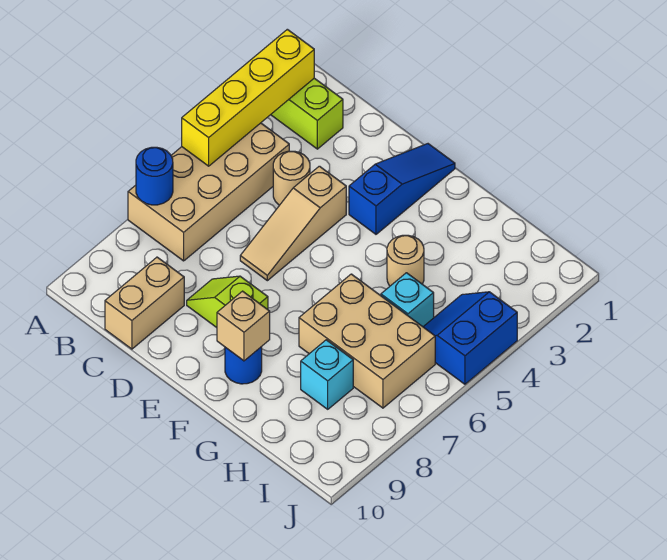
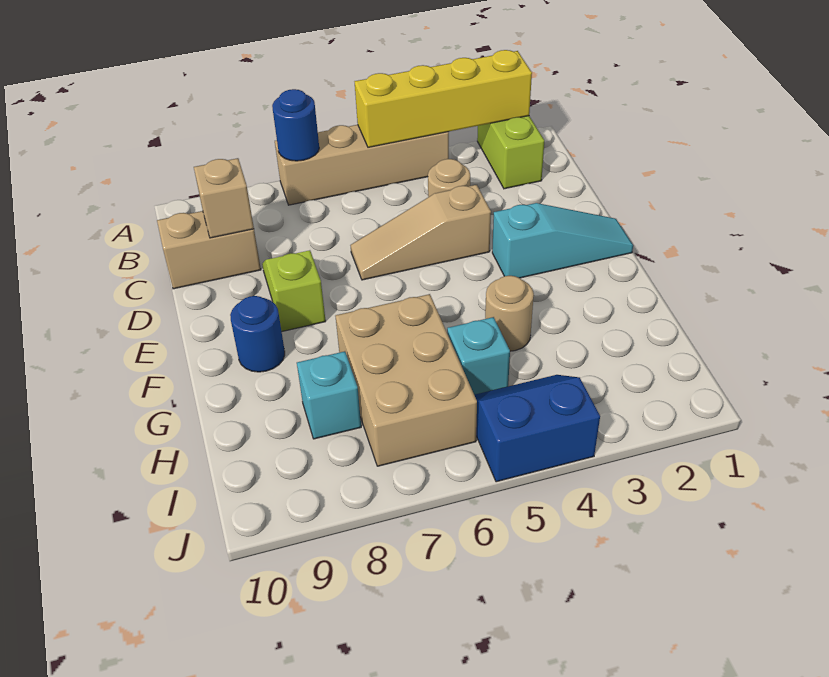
tan brick A4:B7 level 1 -> tan brick A4:A7 level 1
blue slope E1:E3 level 1 top 3 -> cyan slope E1:E3 level 1 top 3
tan brick F9 level 2 -> tan brick C9 level 2

